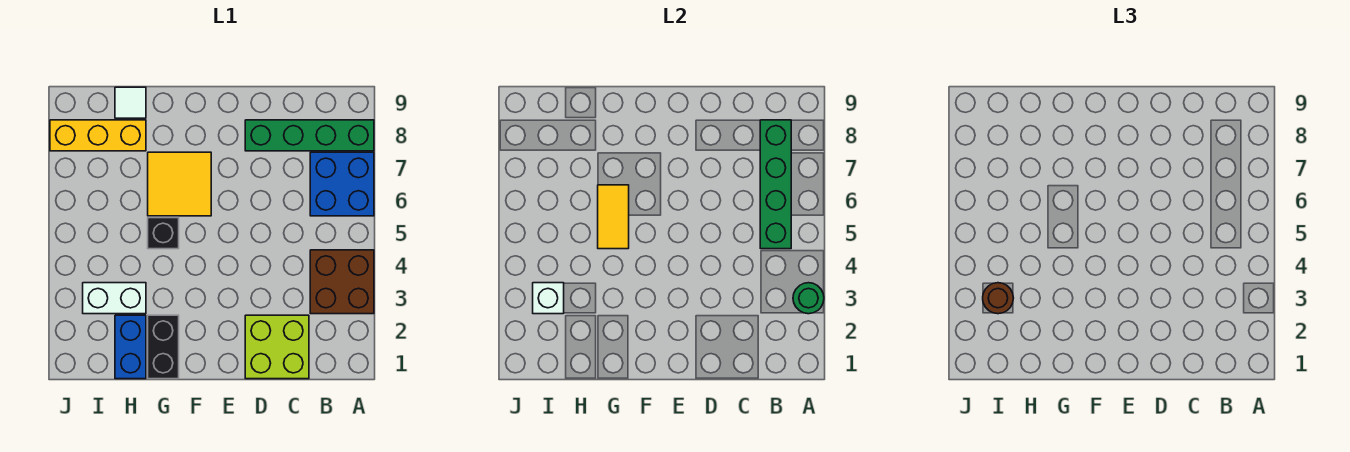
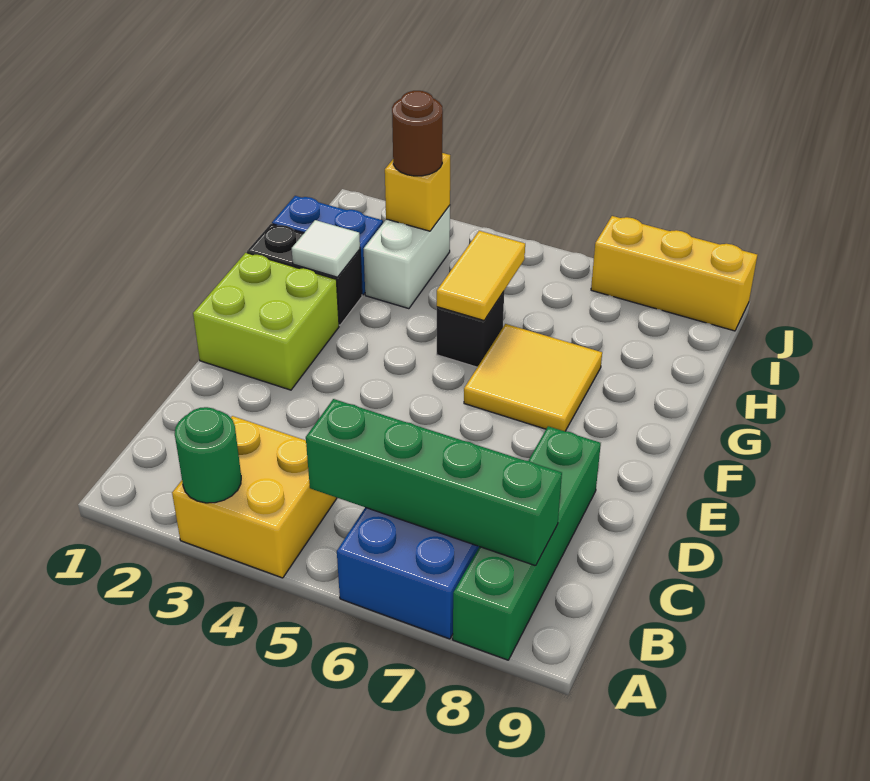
brown brick A3:B4 level 1 -> yellow brick A3:B4 level 1
lime brick C1:D2 level 1 -> lime brick E1:F2 level 1
yellow tile G5:G6 level 2 -> yellow tile G5:H5 level 2
yellow brick H8:J8 level 1 -> yellow brick J7:J9 level 1
white tile H9 level 1 -> white tile G2 level 2
white brick I3 level 2 -> yellow brick I3 level 2

